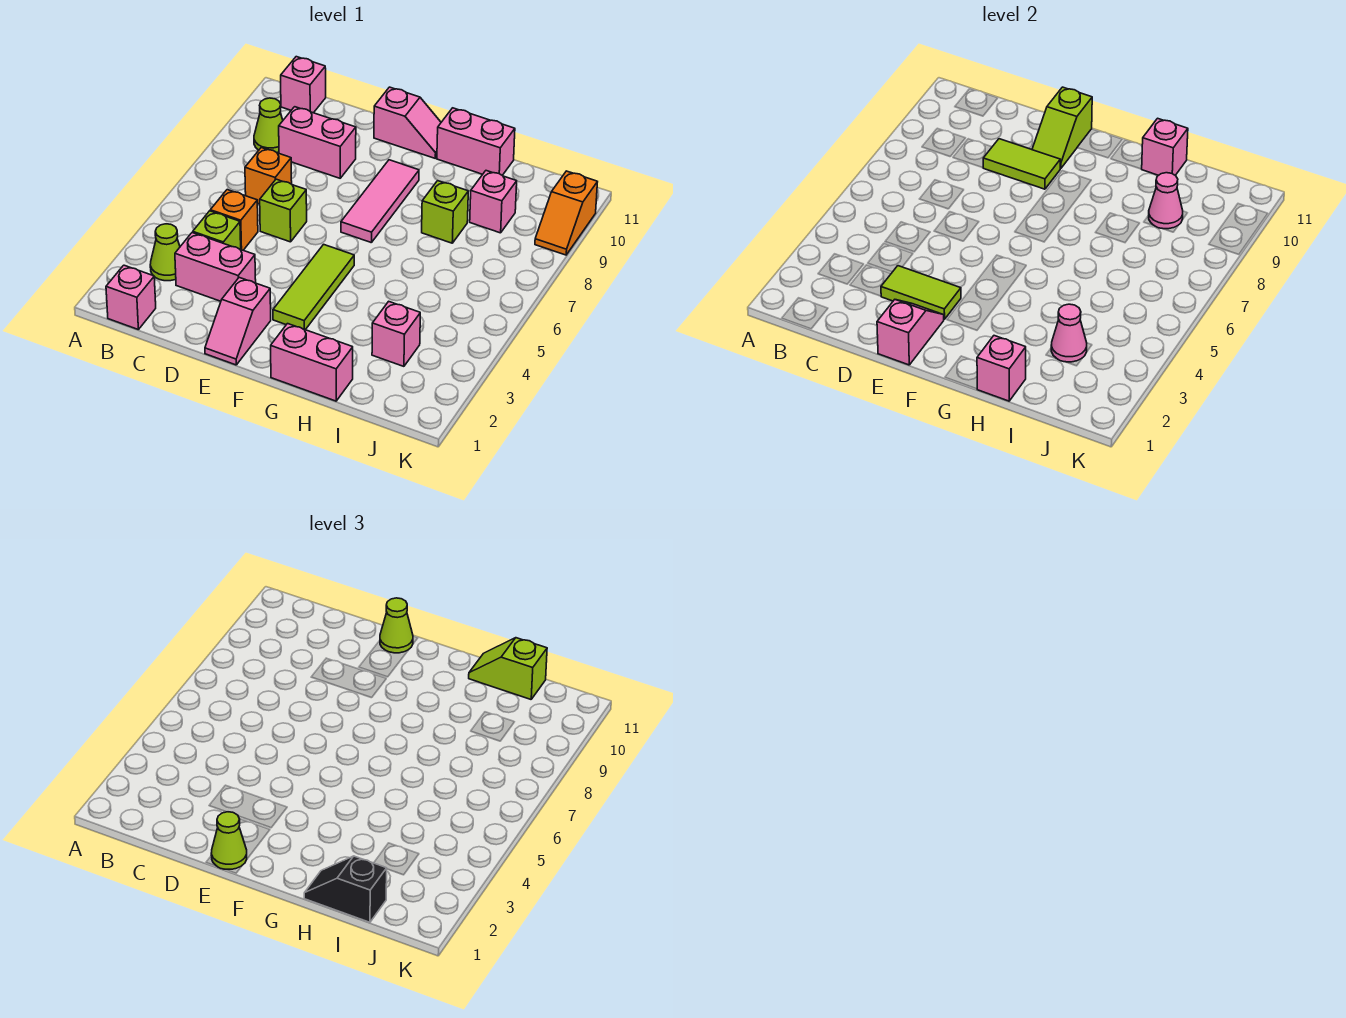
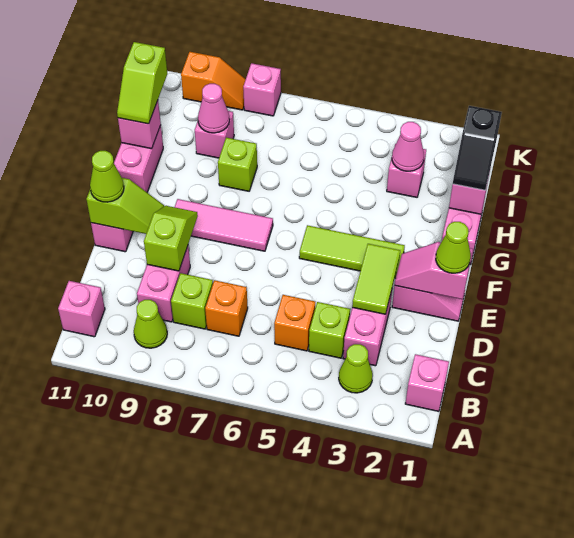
lime brick D6 level 1 -> lime brick C8 level 1
lime tile D9:E9 level 2 -> lime slope D9:E9 level 2 top D
none -> pink brick K8 level 1

